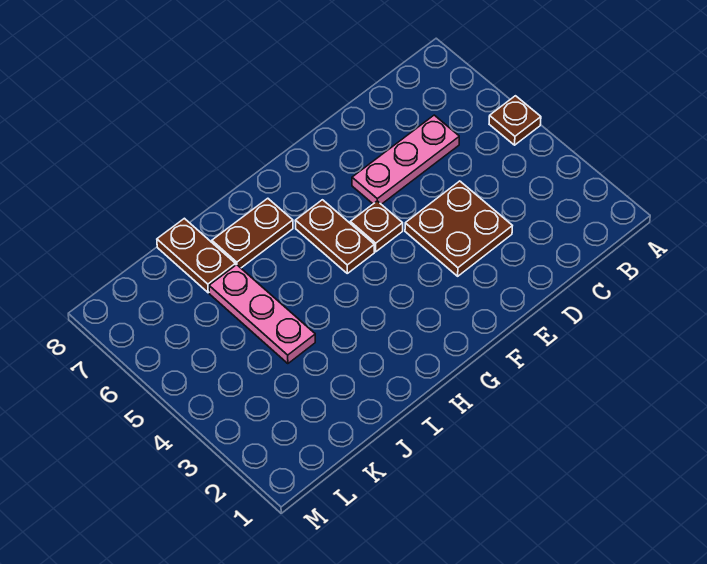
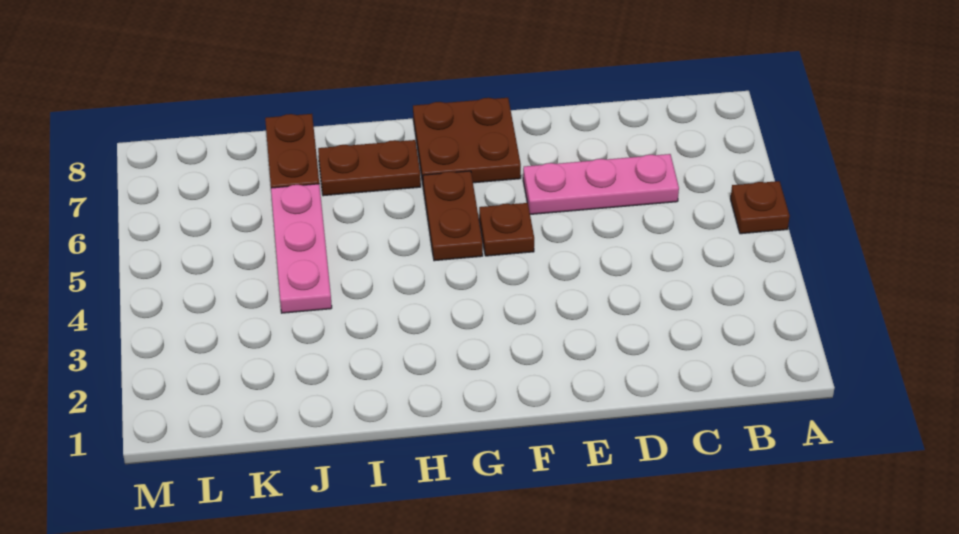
brown plate D3:E4 level 1 -> brown plate F7:G8 level 1

